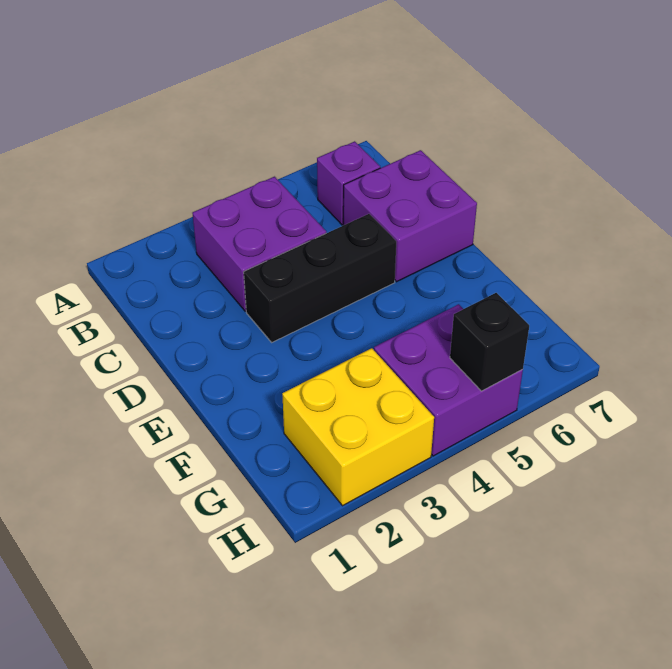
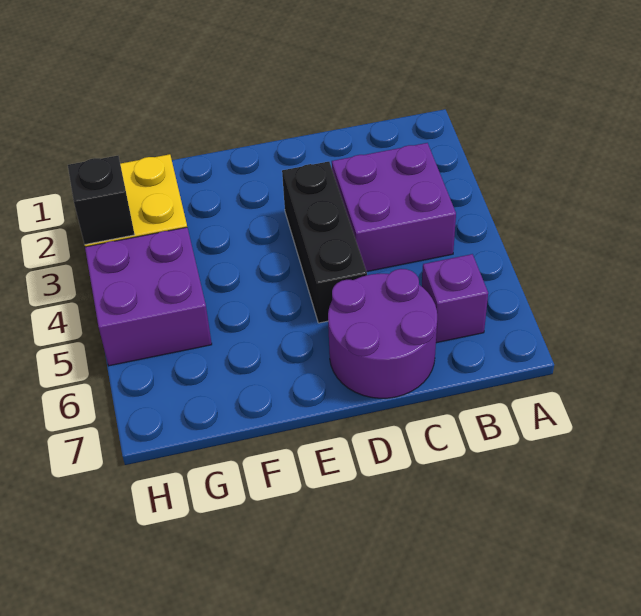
purple brick C6:D7 level 1 -> purple round brick C6:D7 level 1
black brick H5 level 2 -> black brick H3 level 2

